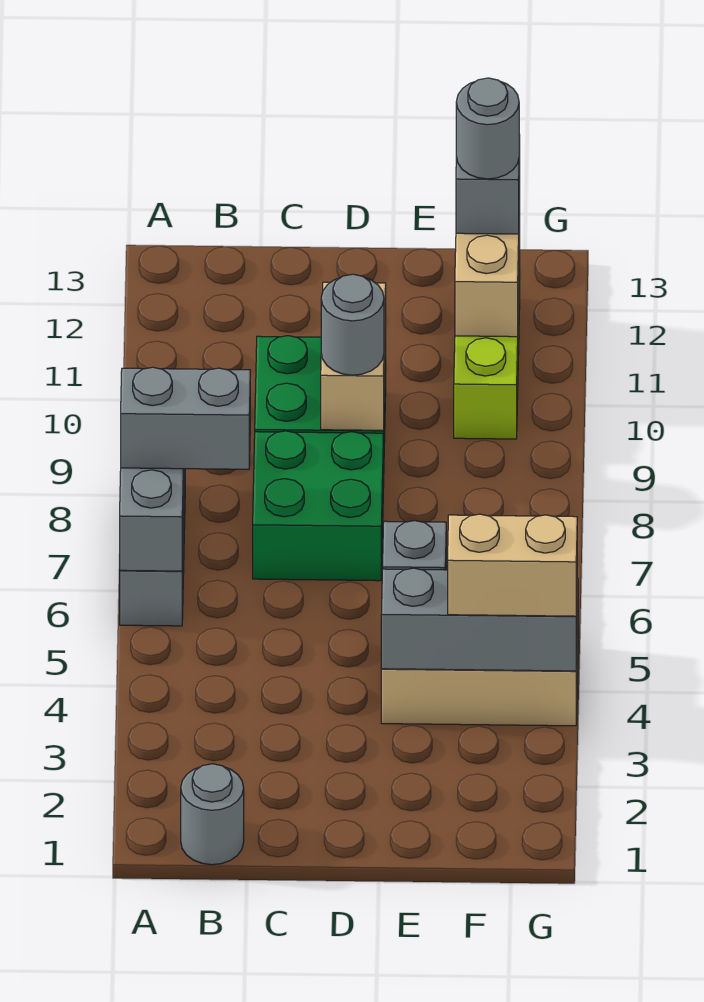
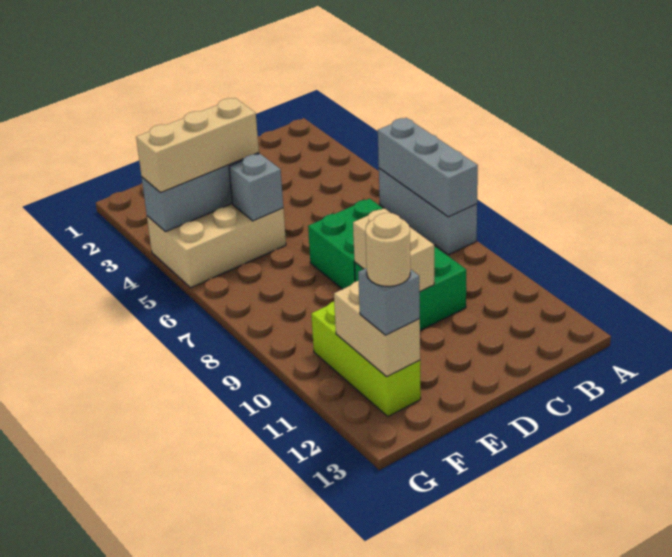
grey brick A7:B7 level 3 -> none
grey round brick B1 level 1 -> none
grey round brick D9 level 3 -> none
tan brick F4:G4 level 3 -> tan brick E4:G4 level 3
grey round brick F12 level 4 -> tan round brick F12 level 4

